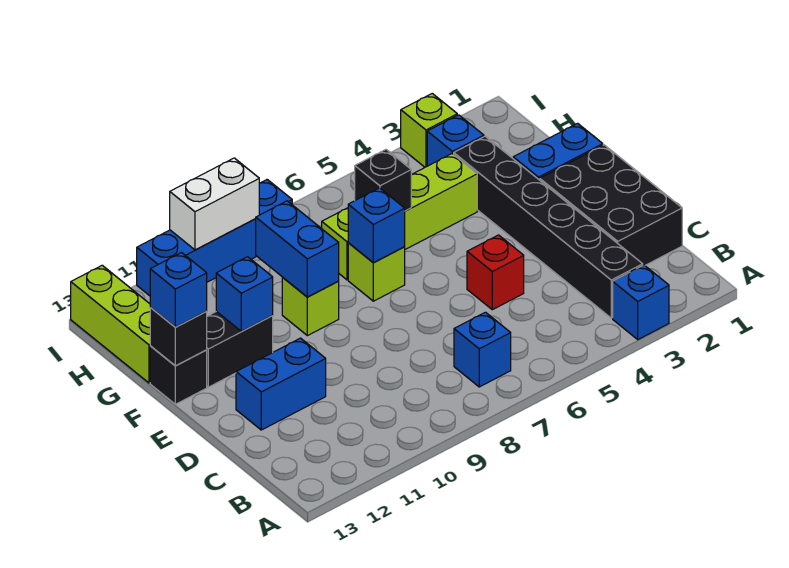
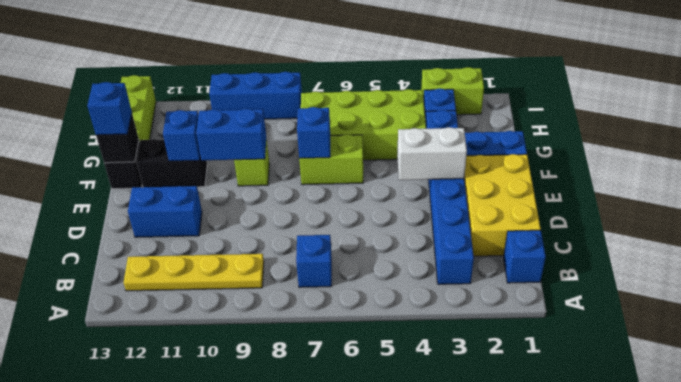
blue brick A3 level 1 -> blue brick B1 level 1
black brick B3:G3 level 1 -> blue brick B3:G3 level 1
none -> yellow plate B9:B12 level 1
black brick C1:E2 level 1 -> yellow brick C1:E2 level 1
red brick D5 level 1 -> none
lime brick F7 level 1 -> lime brick F6:F7 level 1
blue brick F9:G9 level 2 -> blue brick F9:F10 level 2
lime brick G4:G7 level 1 -> lime brick G4:H7 level 1
black brick G6 level 2 -> none
lime brick I3 level 1 -> lime brick I2:I3 level 1
blue brick I8:I11 level 1 -> blue brick I8:I10 level 1
white brick I9:I10 level 2 -> white brick E3:E4 level 2

